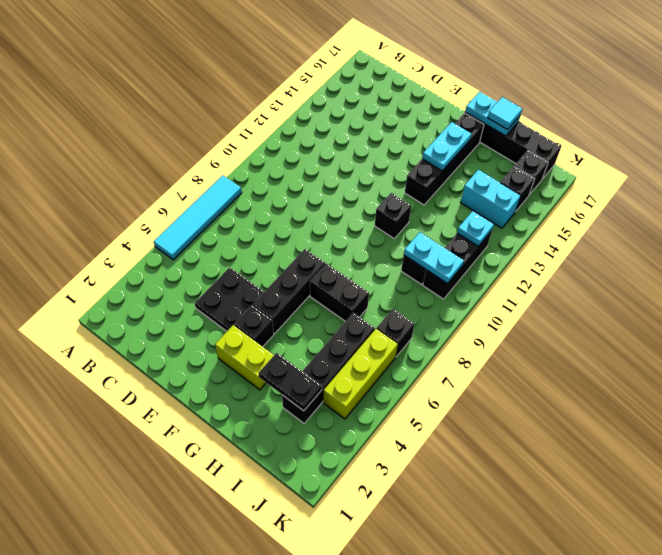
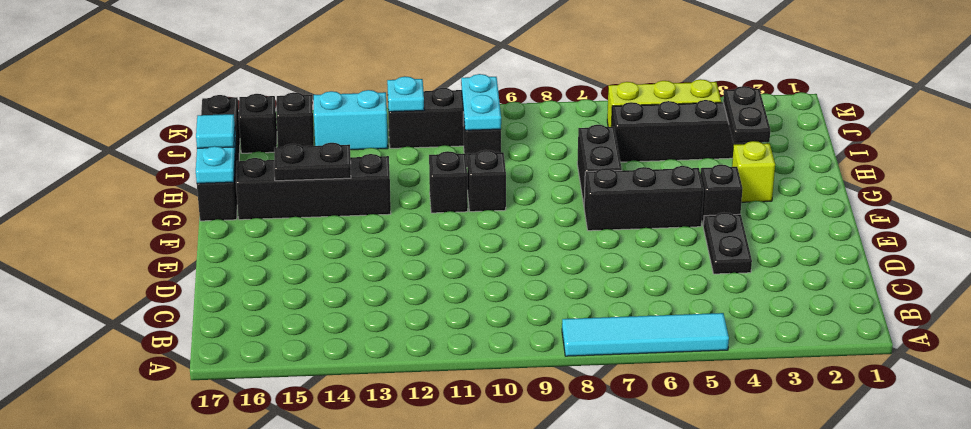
black plate D4:E5 level 1 -> black plate D4:E4 level 1
lime brick F3:G3 level 1 -> lime brick G3 level 1
cyan plate G14:G15 level 2 -> black plate G14:G15 level 2
cyan brick I14:J14 level 1 -> cyan brick J13:J14 level 1
black brick J7 level 1 -> black brick G10 level 1

